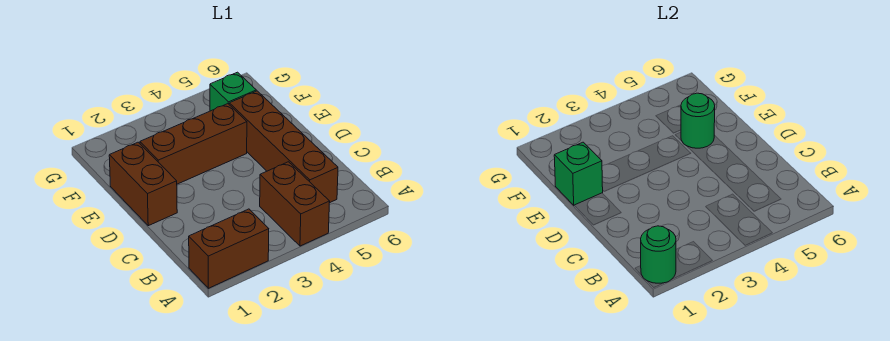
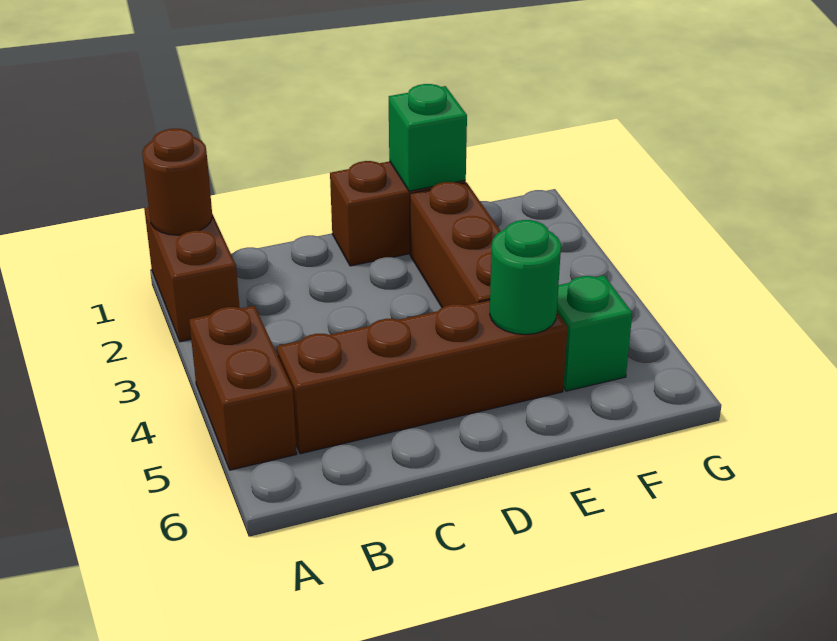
green round brick A1 level 2 -> brown round brick A1 level 2
brown brick A4:B4 level 1 -> brown brick A4:A5 level 1

